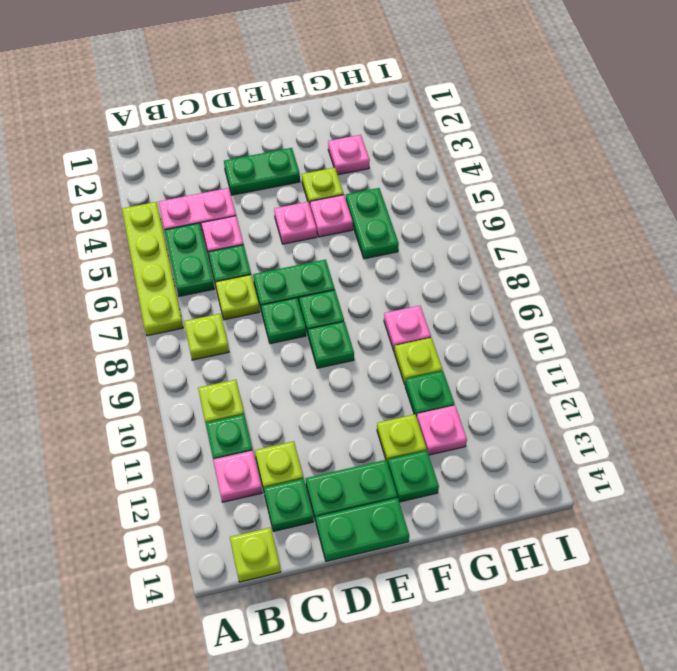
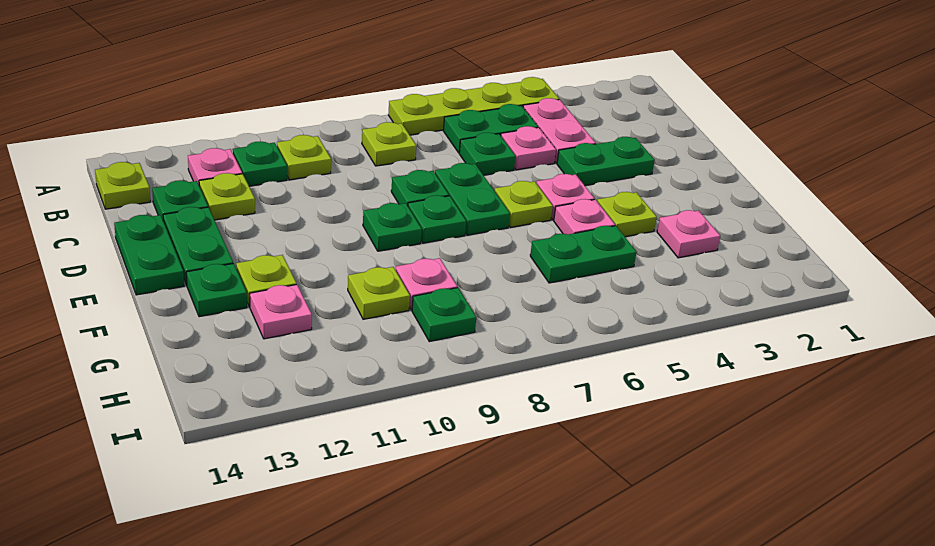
lime plate C7 level 1 -> lime plate E6 level 1
green plate D3:E3 level 1 -> green plate D3:D4 level 1
green plate G11 level 1 -> green plate H9 level 1

